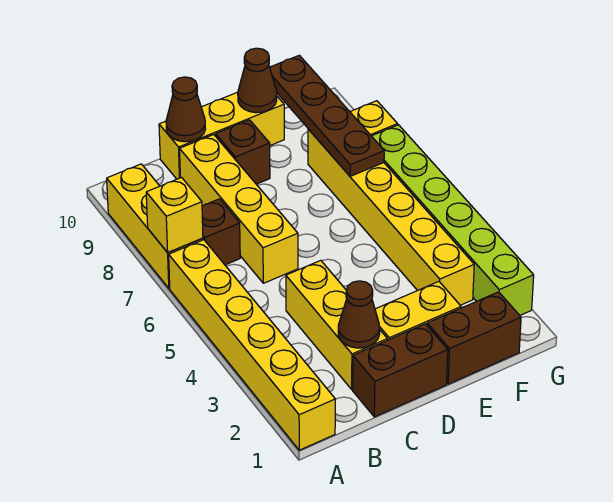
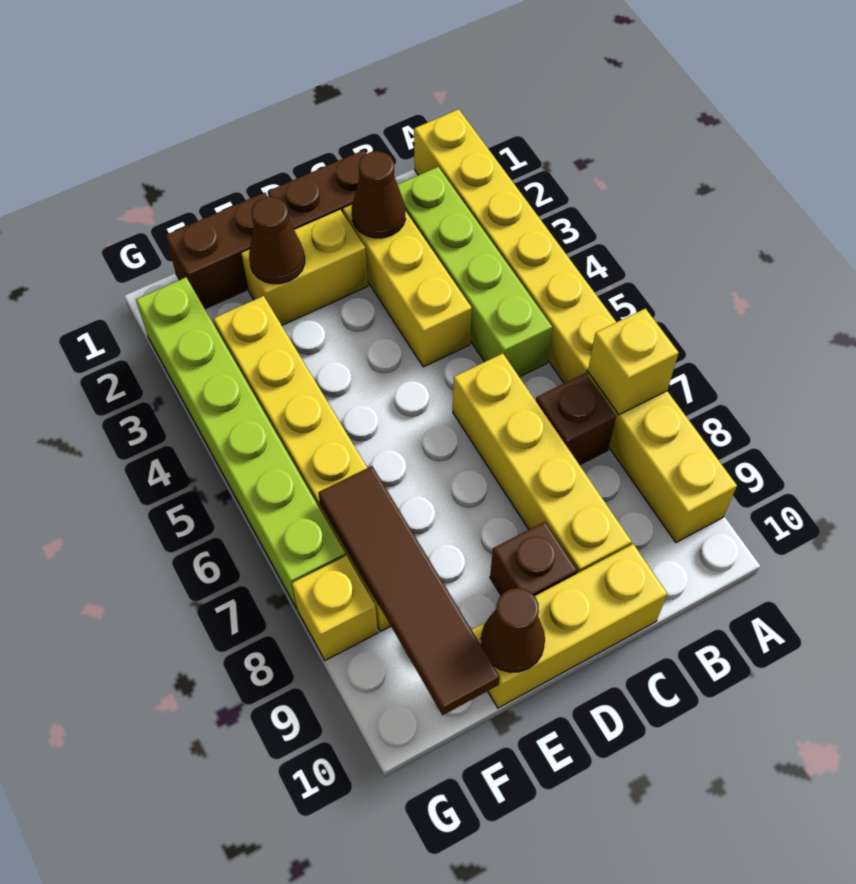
none -> lime brick B2:B5 level 1
brown cone C10 level 2 -> brown cone E2 level 2
brown plate F7:F10 level 2 -> brown tile F7:F10 level 2

